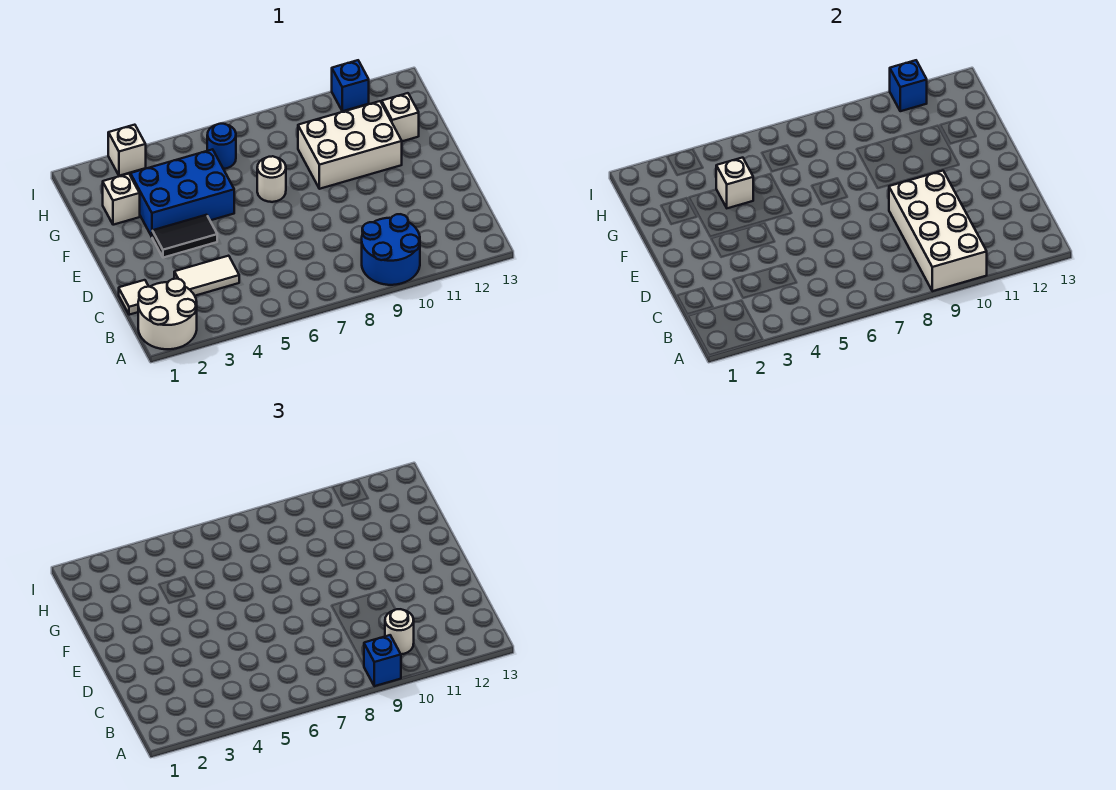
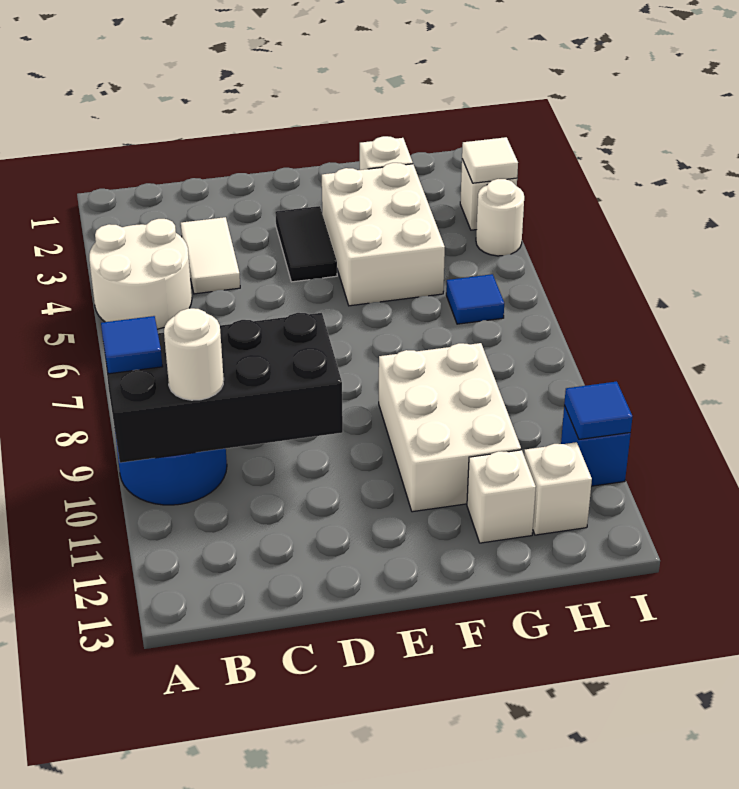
white round brick A1:B2 level 1 -> white round brick A4:B5 level 1
white brick A9:D10 level 2 -> black brick A9:D10 level 2
blue brick A9 level 3 -> blue tile A9 level 3
white tile C1 level 1 -> white tile I3 level 2
blue brick F3:G5 level 1 -> white brick F3:G5 level 1
white round brick F7 level 1 -> white round brick I4 level 1
white brick G4 level 2 -> white brick H12 level 1
blue round brick H6 level 1 -> blue tile H6 level 1
blue brick I11 level 2 -> blue tile I11 level 2

